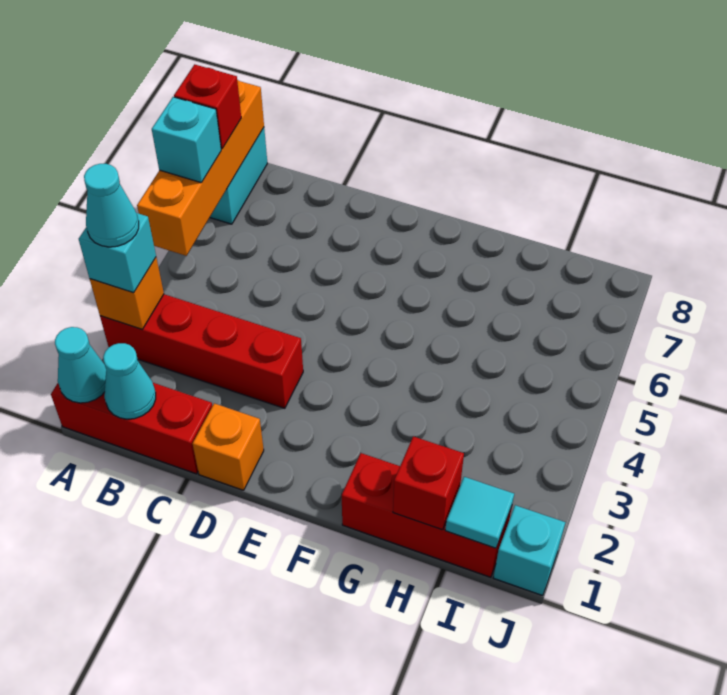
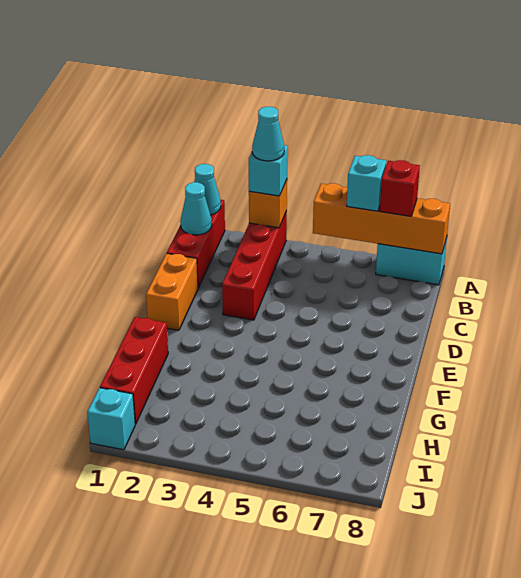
orange brick D1 level 1 -> orange brick D1:E1 level 1
red brick H1 level 2 -> none
cyan tile I1 level 2 -> none

